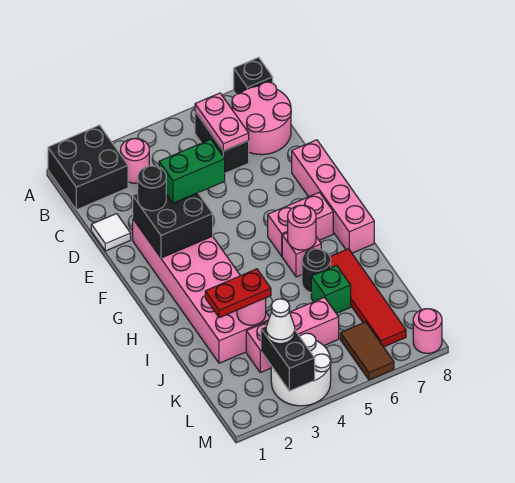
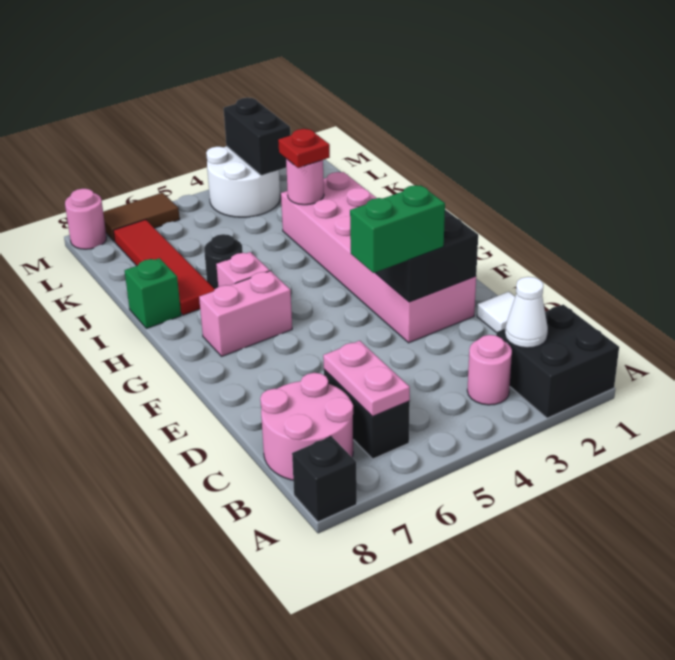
black round brick E2 level 3 -> none
pink brick E8:H8 level 1 -> none
pink round brick H6 level 2 -> none
red plate J2:J3 level 3 -> red plate J3 level 3
green brick J6 level 1 -> green brick I8 level 1
pink brick K3:K5 level 1 -> none
white cone L3 level 3 -> white cone B2 level 2
brown tile L6:M6 level 1 -> brown tile M6:M7 level 1

